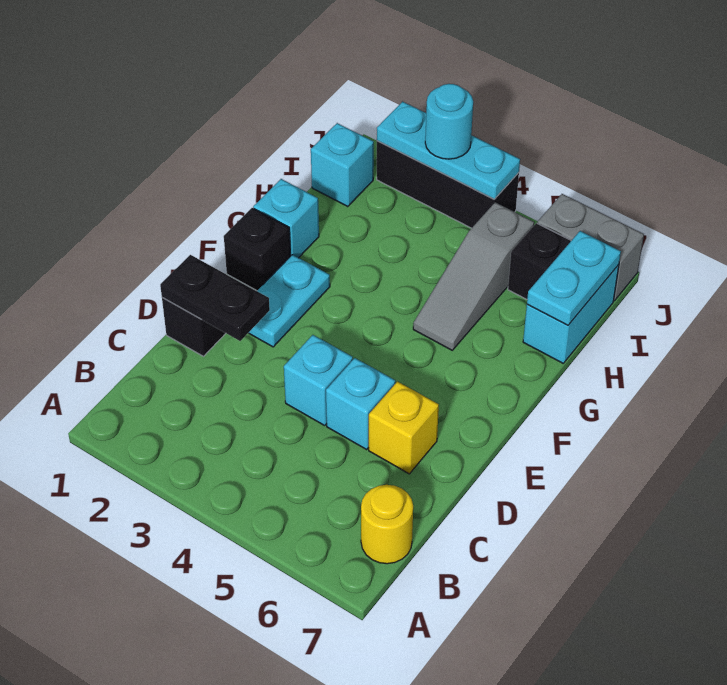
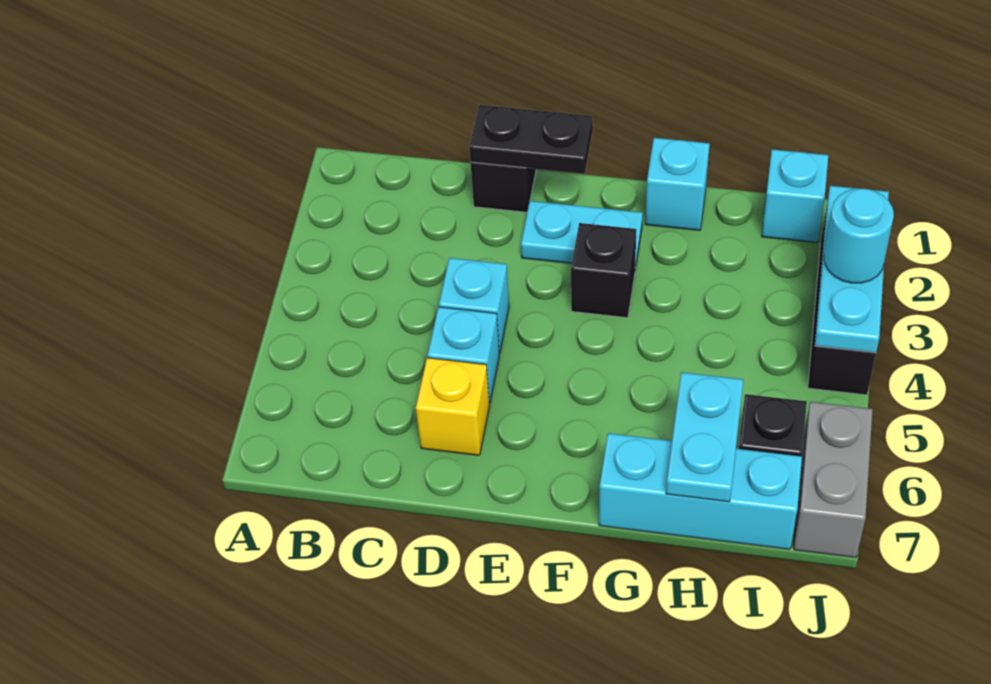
yellow round brick B7 level 1 -> none
black plate D1:D2 level 2 -> black plate D1:E1 level 2
black brick F1 level 1 -> black brick F3 level 1
grey slope G5:I5 level 1 top I -> none
cyan brick H7:I7 level 1 -> cyan brick G7:I7 level 1
cyan plate H7:I7 level 2 -> cyan plate H6:H7 level 2

